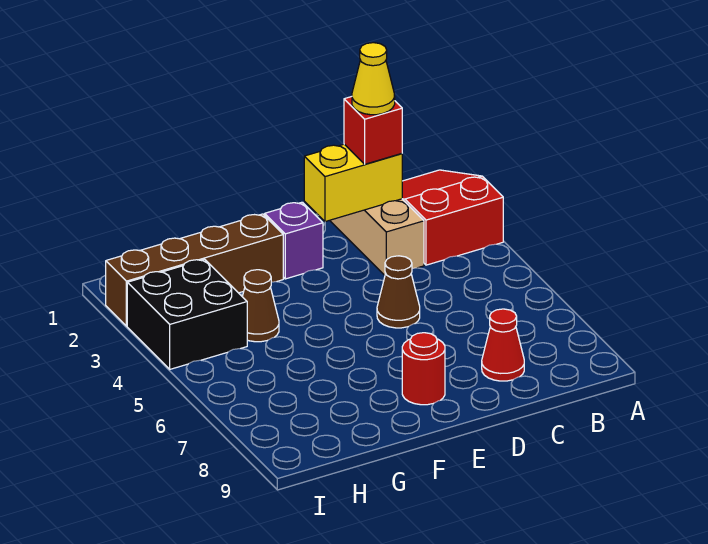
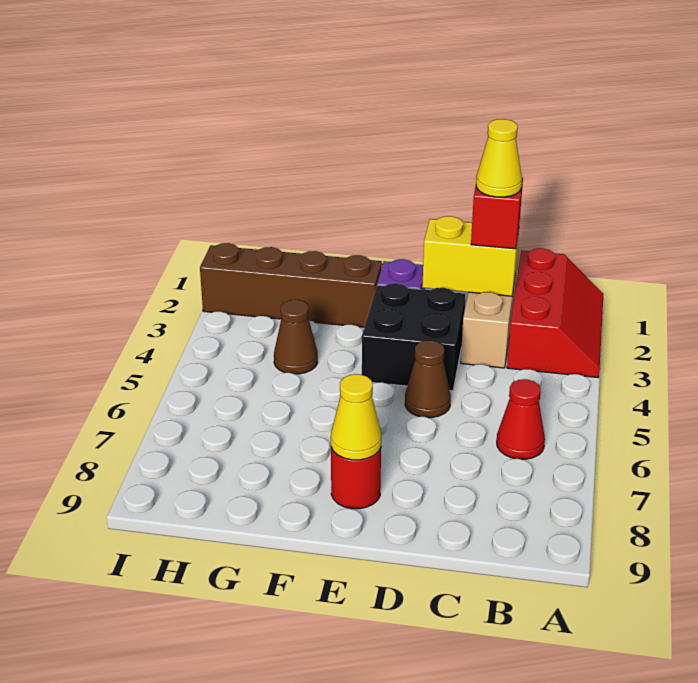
red slope A1:B3 level 1 top 3 -> red slope A1:B3 level 1 top B
red cone C8 level 1 -> red cone B6 level 1
none -> yellow cone E8 level 2
black brick H3:I4 level 1 -> black brick D3:E4 level 1

